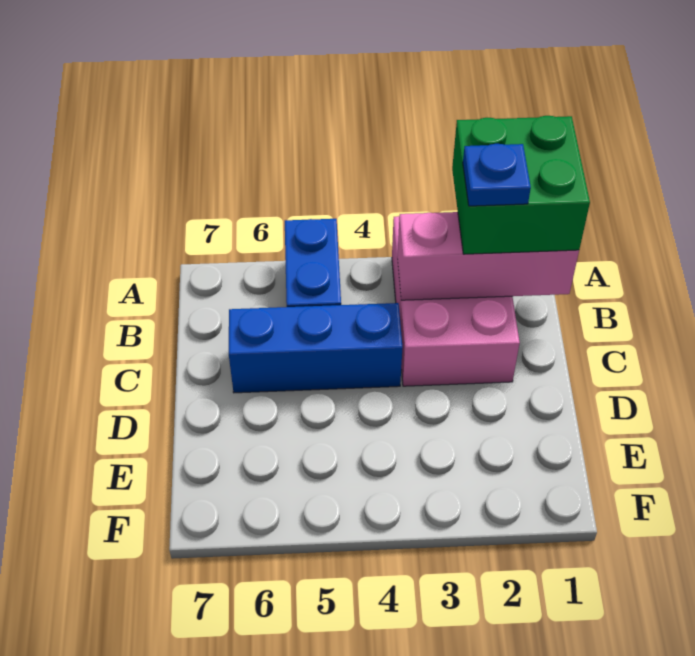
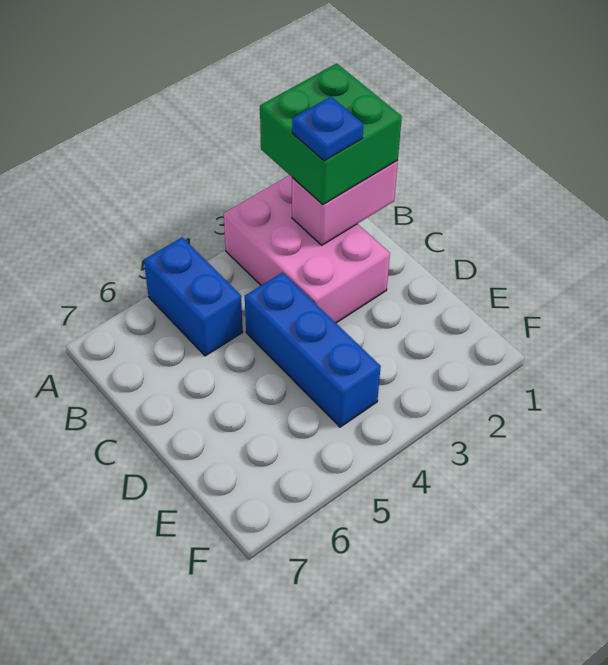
pink brick B1:B3 level 2 -> pink brick B1:B2 level 2
blue brick C4:C6 level 1 -> blue brick C4:E4 level 1

